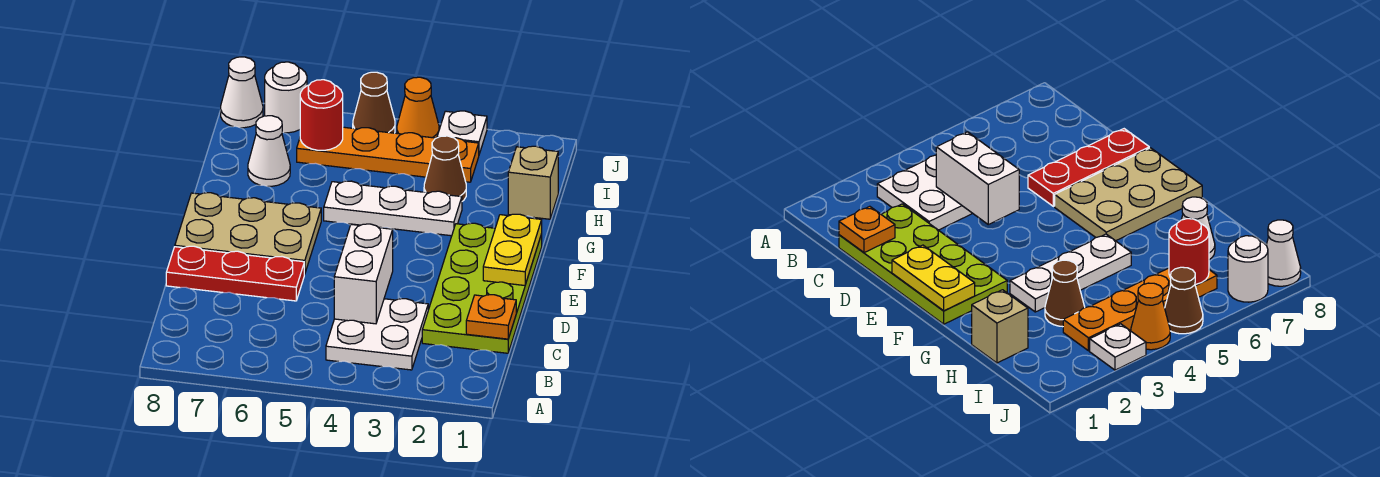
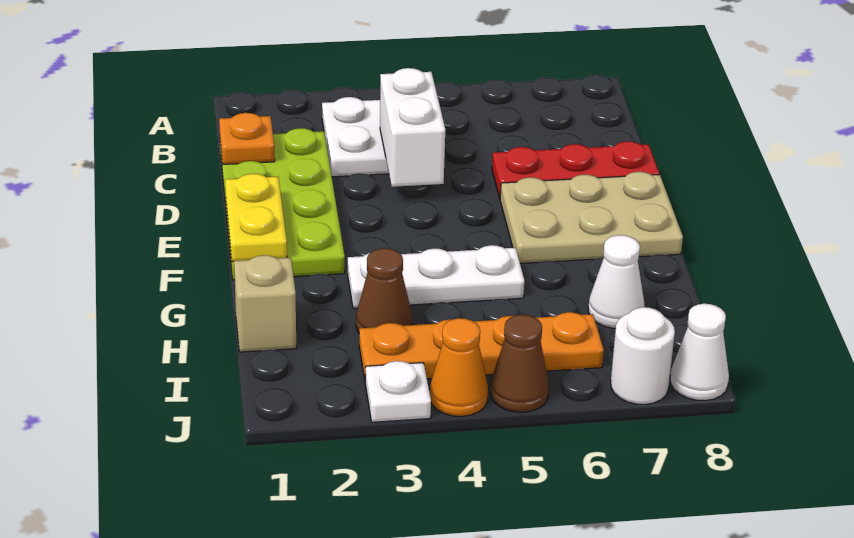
red round brick I6 level 2 -> none

